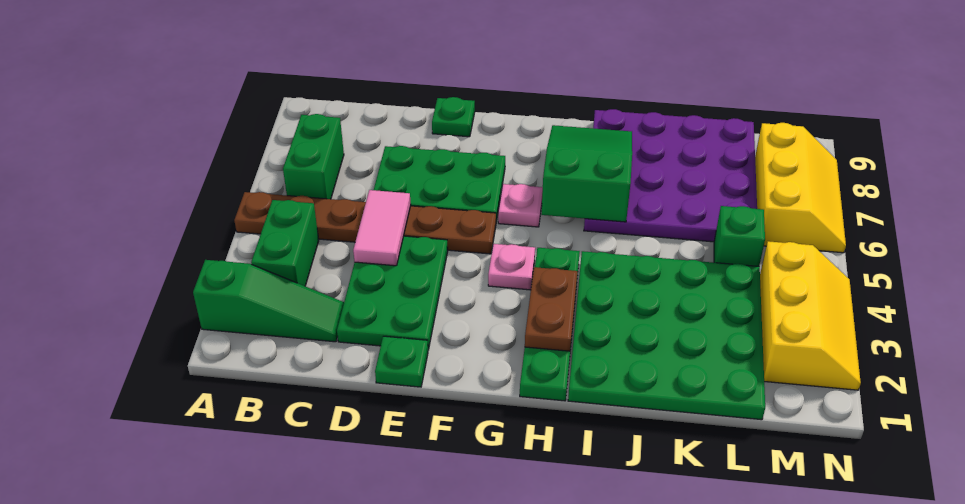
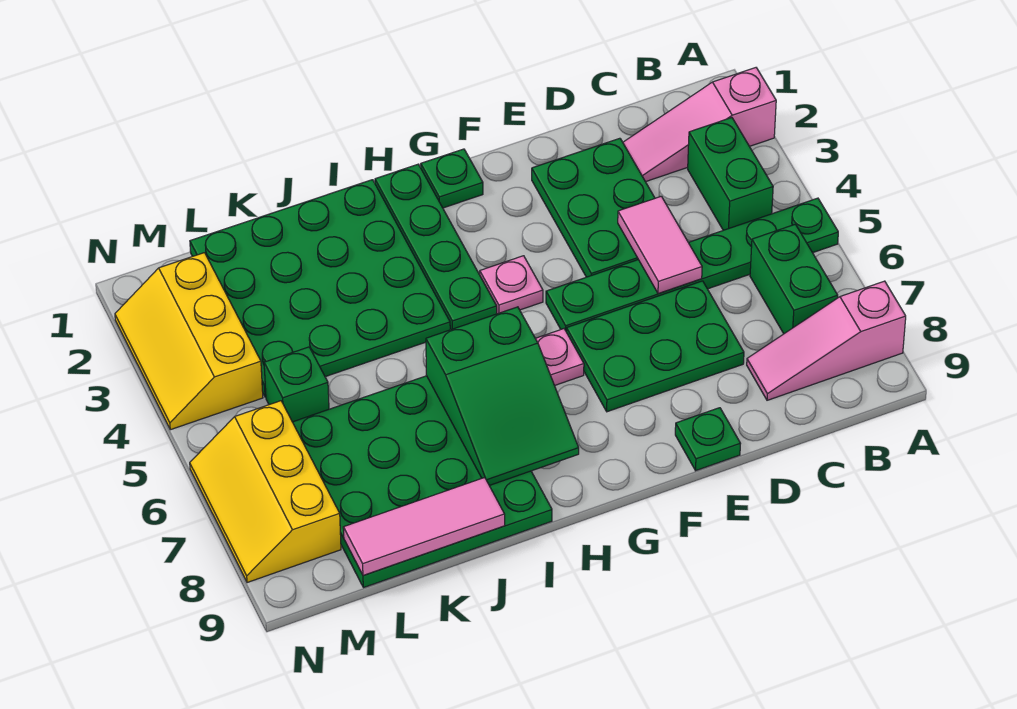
green slope A2:C2 level 1 top A -> pink slope A2:C2 level 1 top A
brown plate A5:F5 level 1 -> green plate A5:F5 level 1
none -> pink slope A8:C8 level 1 top A
green plate E1 level 1 -> green plate G1 level 1
brown plate H2:H3 level 2 -> none
purple plate I6:L9 level 1 -> green plate I6:L9 level 1
none -> pink tile J9:L9 level 2

